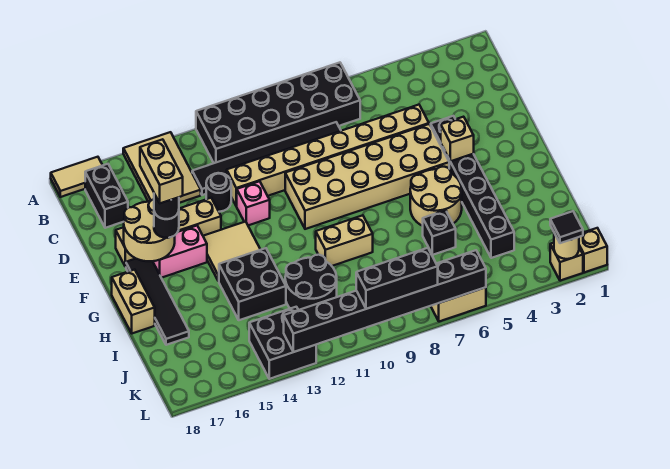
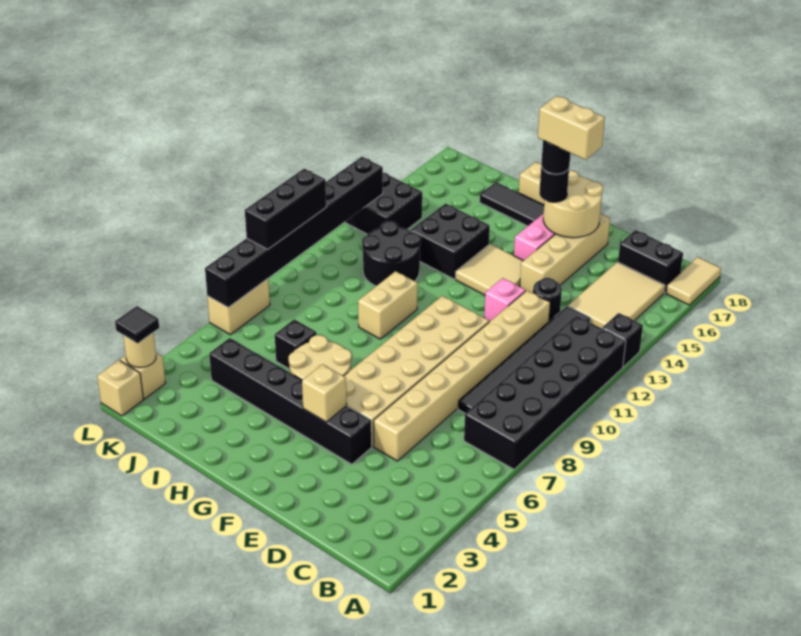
none -> black brick A13 level 1
tan tile A14:C15 level 1 -> tan tile B14:C16 level 1

